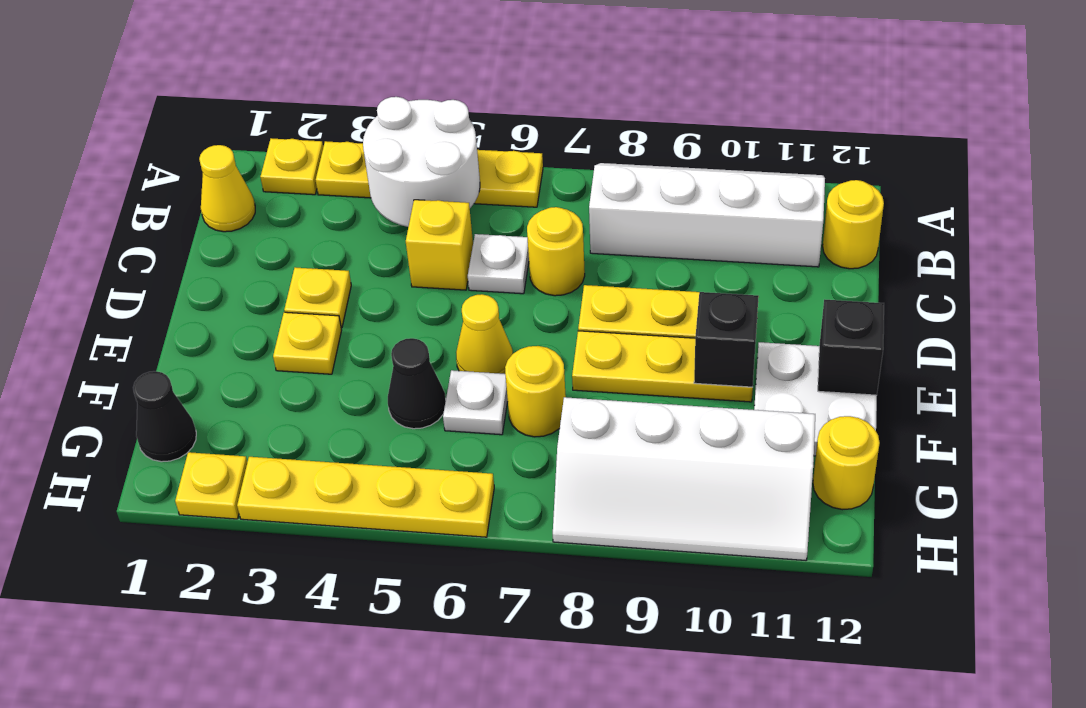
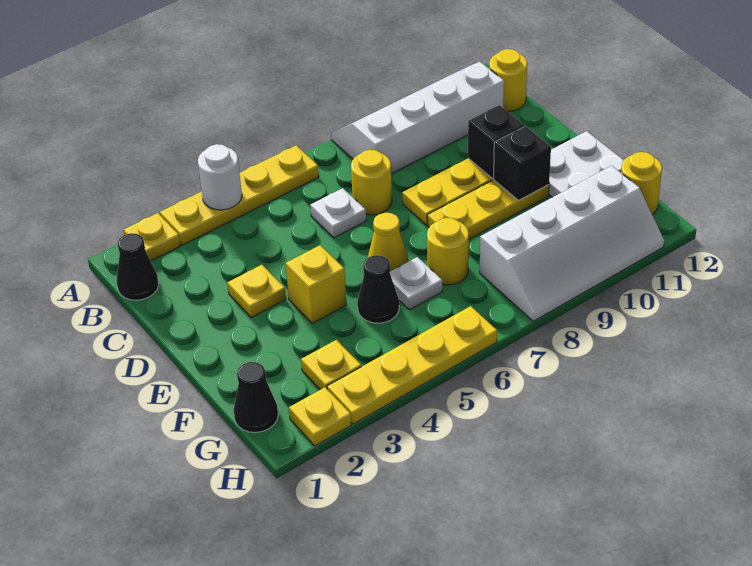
white round brick A4:B5 level 2 -> white round brick A4 level 2
yellow cone B1 level 1 -> black cone B1 level 1
yellow brick C5 level 1 -> yellow brick E4 level 1
yellow plate E3 level 1 -> yellow plate G3 level 1
black brick E12 level 2 -> black brick D10 level 2

